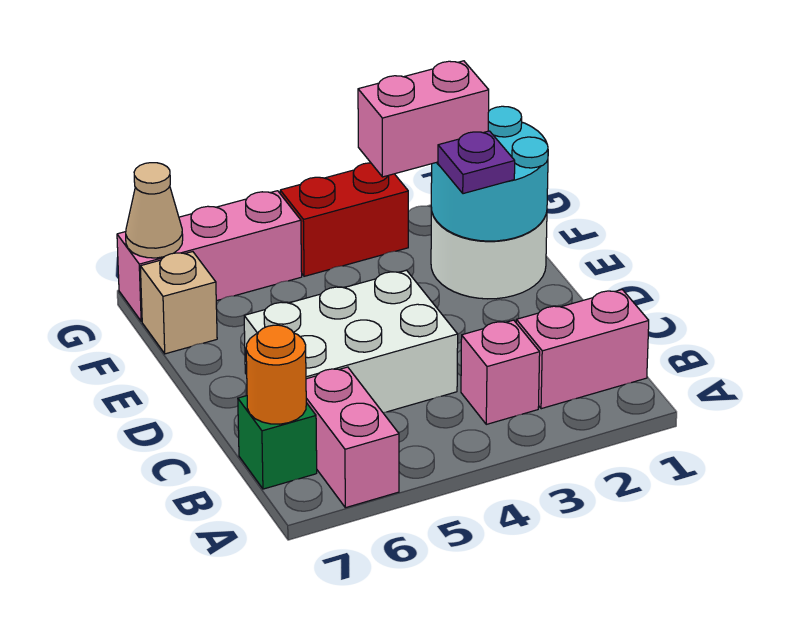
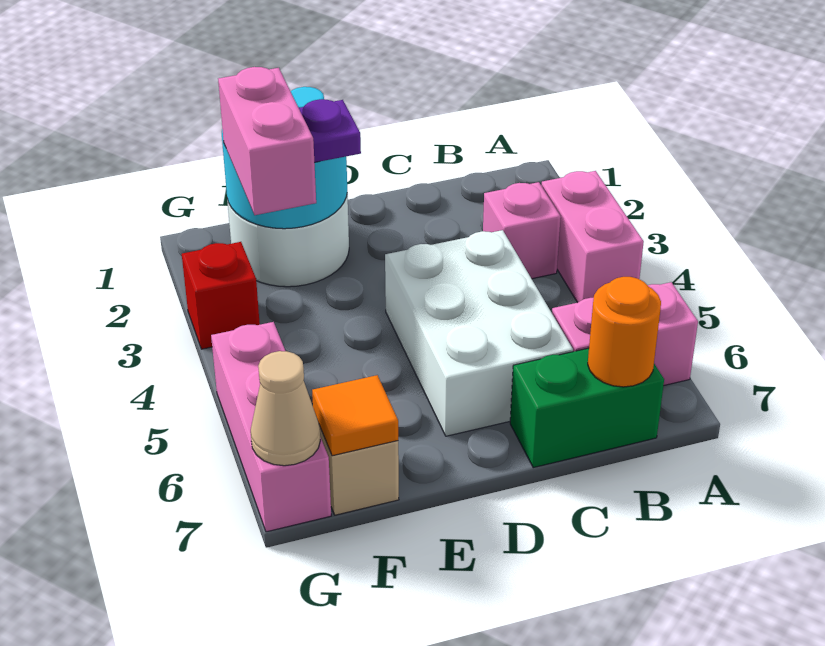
pink brick B1:B2 level 1 -> pink brick A3:A4 level 1
green brick B7 level 1 -> green brick B7:C7 level 1
none -> orange tile F7 level 2
red brick G3:G4 level 1 -> red brick G3 level 1

